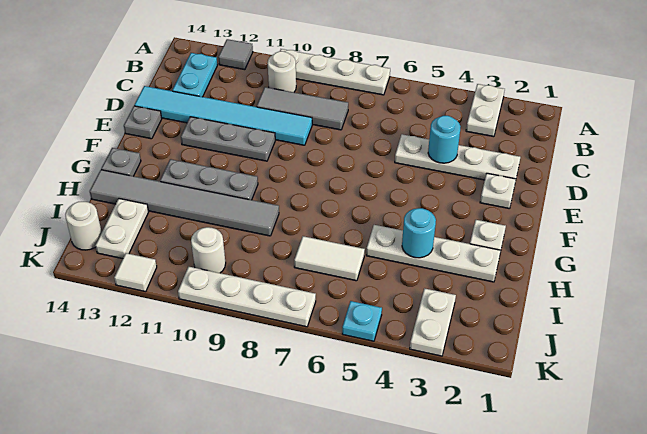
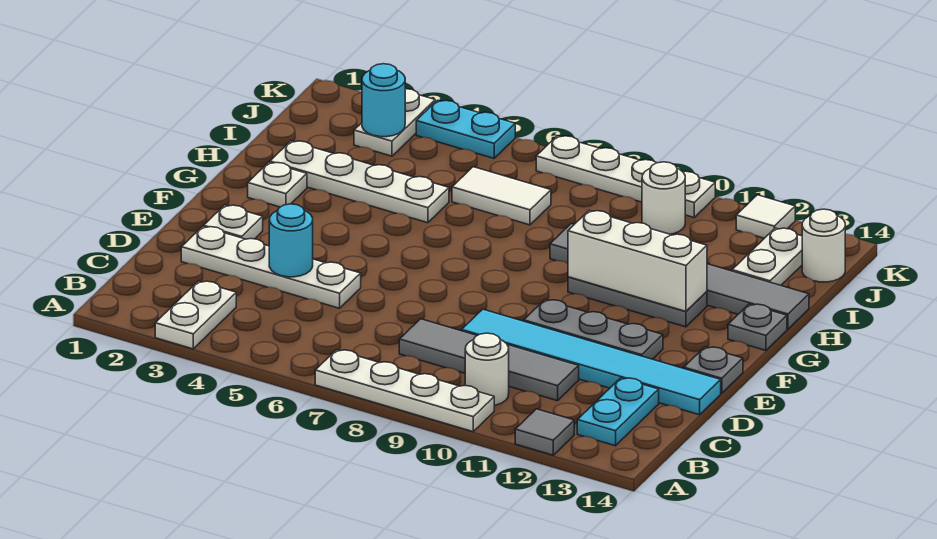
grey tile C8:C10 level 1 -> grey tile C8:C11 level 1
none -> white brick G10:G12 level 2
cyan round brick H4 level 2 -> cyan round brick J3 level 2
cyan plate K5 level 1 -> cyan plate K4:K5 level 1

